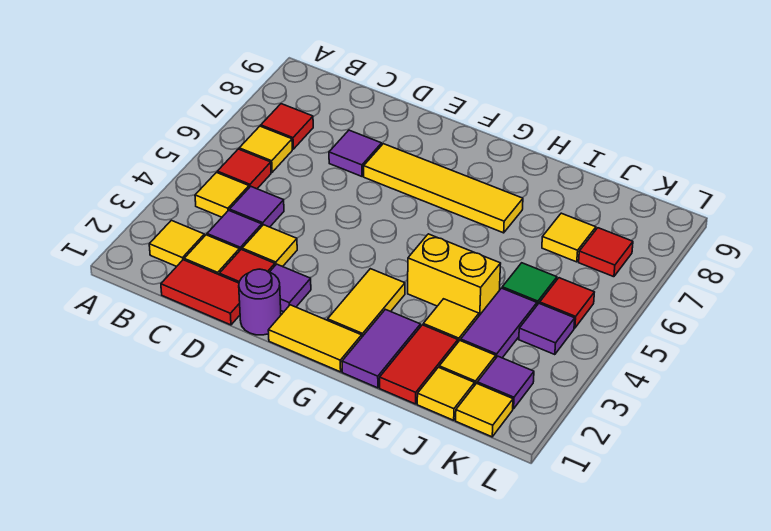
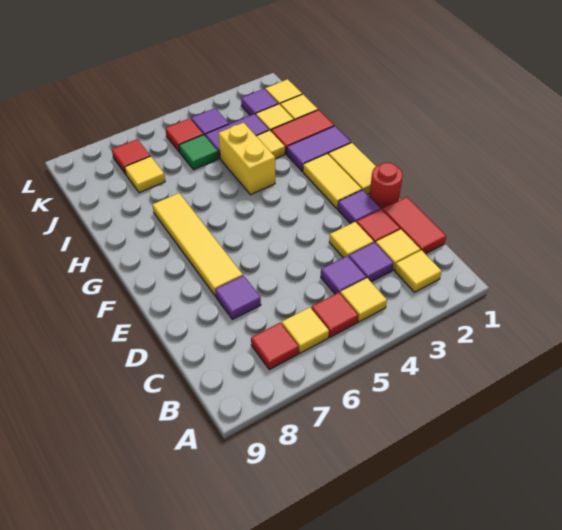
purple round brick E1 level 1 -> red round brick E1 level 1
yellow tile G2:G3 level 1 -> yellow tile F2:G2 level 1

